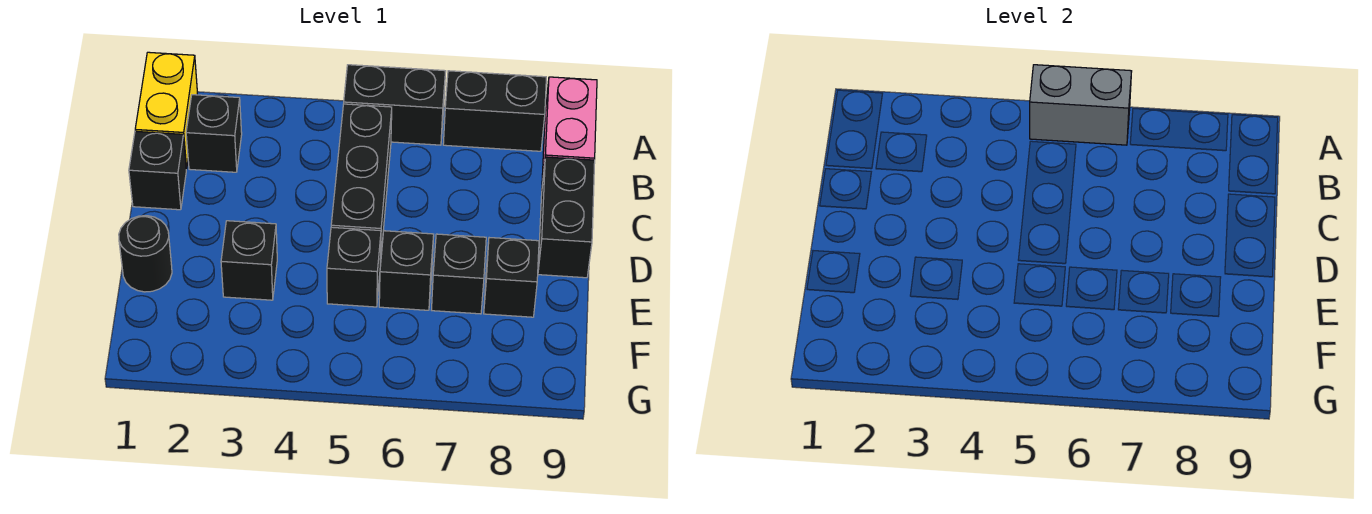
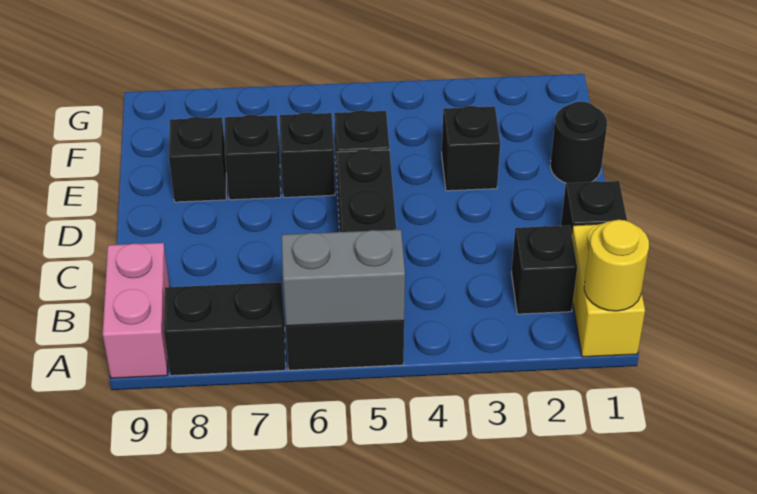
none -> yellow round brick A1 level 2
black brick C9:D9 level 1 -> none

